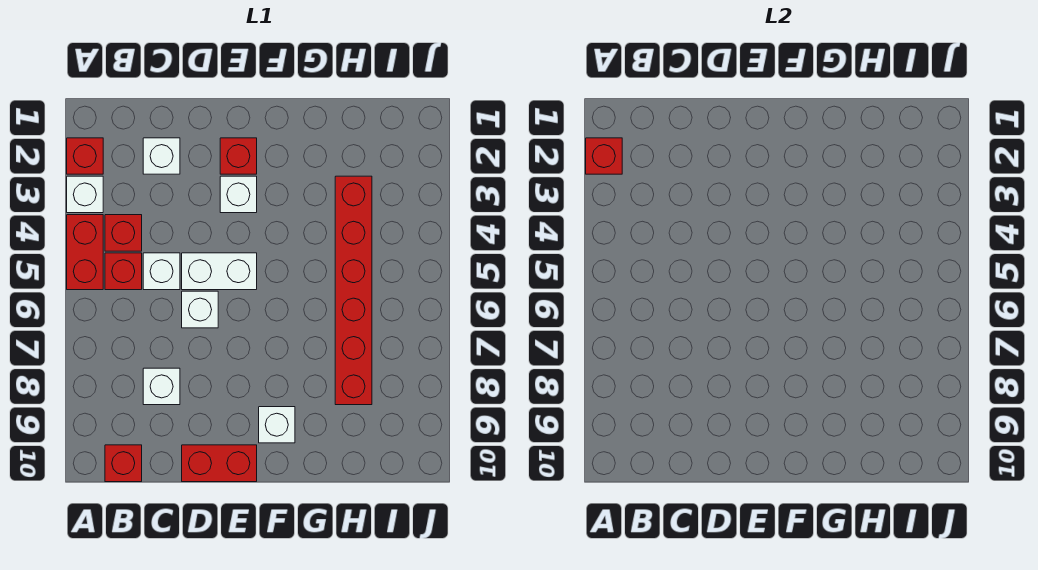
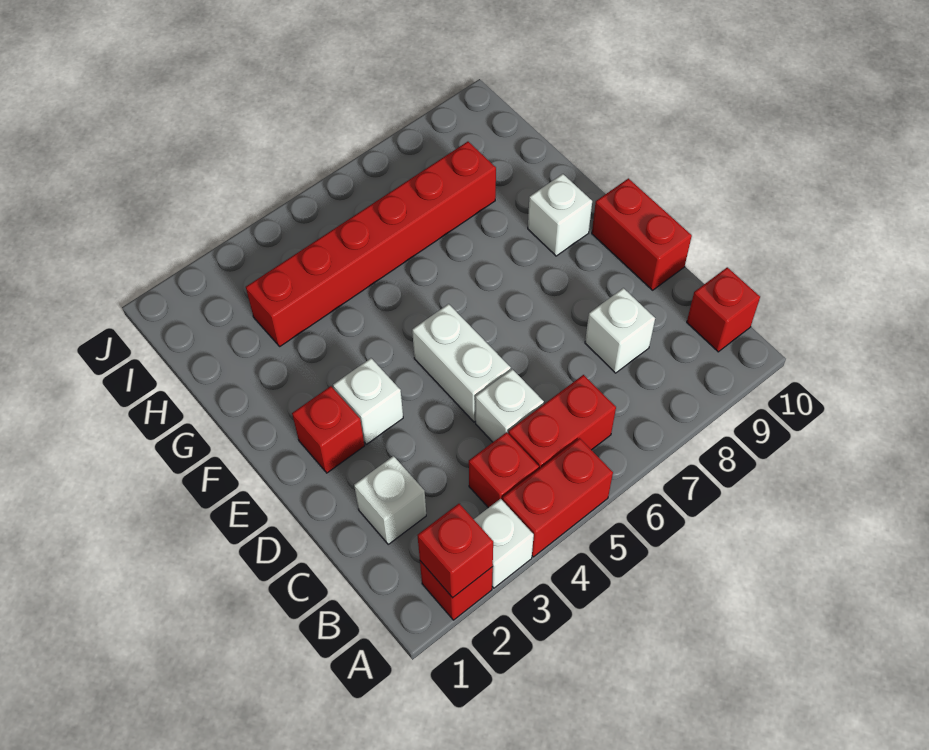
red brick B5 level 1 -> red brick B5:B6 level 1
white brick D6 level 1 -> none

